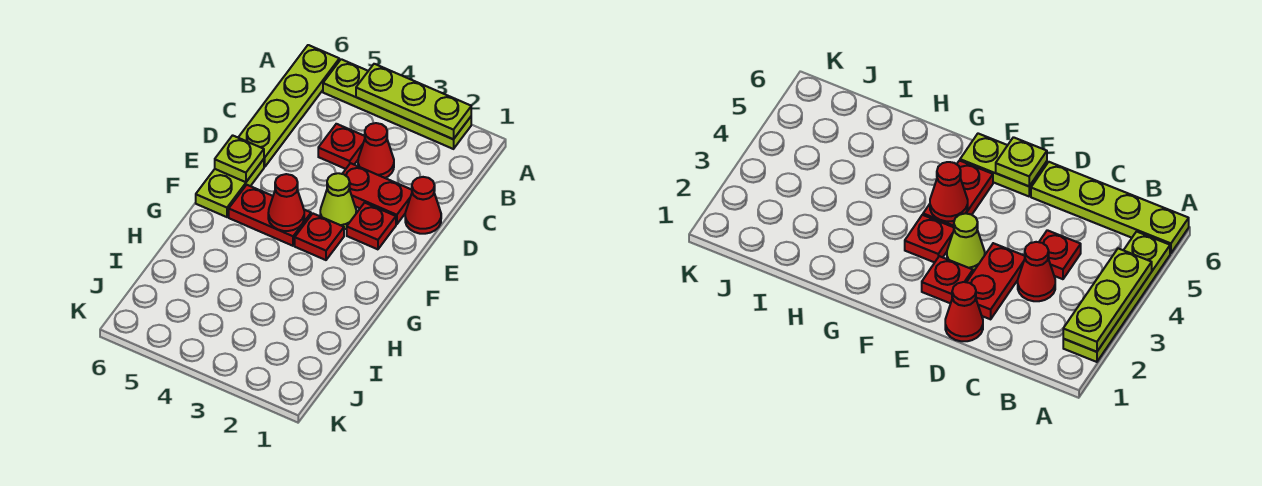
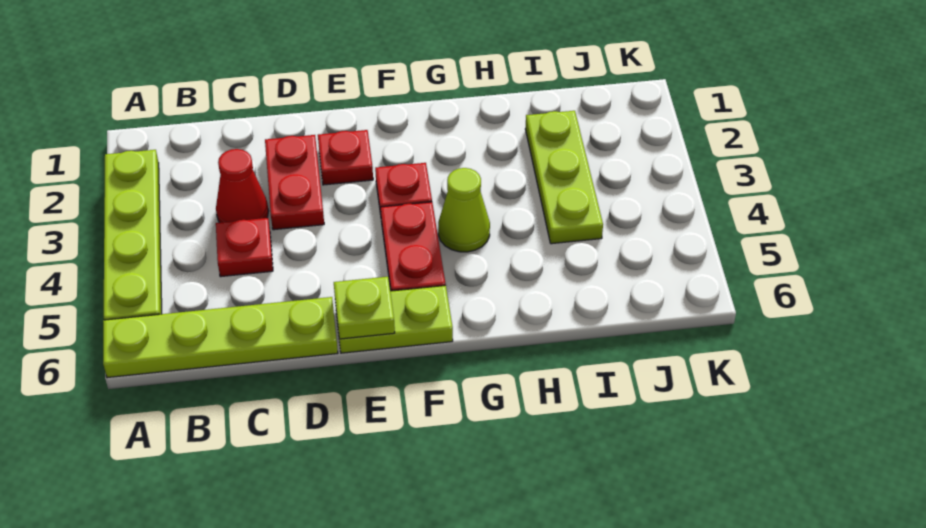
lime plate A2:A4 level 2 -> lime plate I2:I4 level 1
red cone D1 level 1 -> none
lime cone E3 level 1 -> lime cone G4 level 1
red cone F4 level 2 -> none

